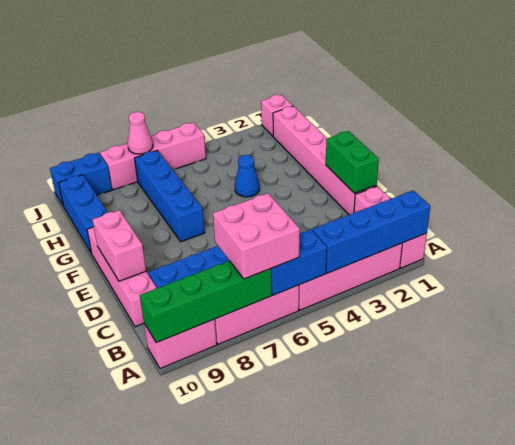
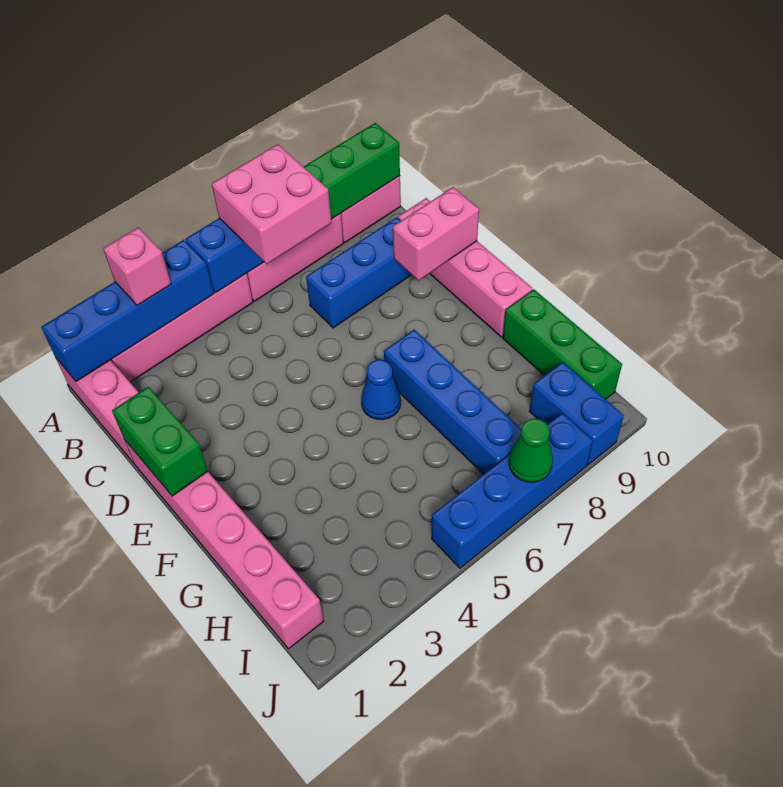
pink brick D10:E10 level 2 -> pink brick D9:D10 level 2
blue cone G4 level 1 -> blue cone F6 level 1
blue brick G10:I10 level 1 -> green brick G10:I10 level 1
pink brick J1 level 1 -> pink brick A3 level 3
pink brick J5:J8 level 1 -> blue brick J5:J8 level 1
pink cone J7 level 2 -> green cone J7 level 2
blue brick J9:J10 level 1 -> blue brick I9:J9 level 1

